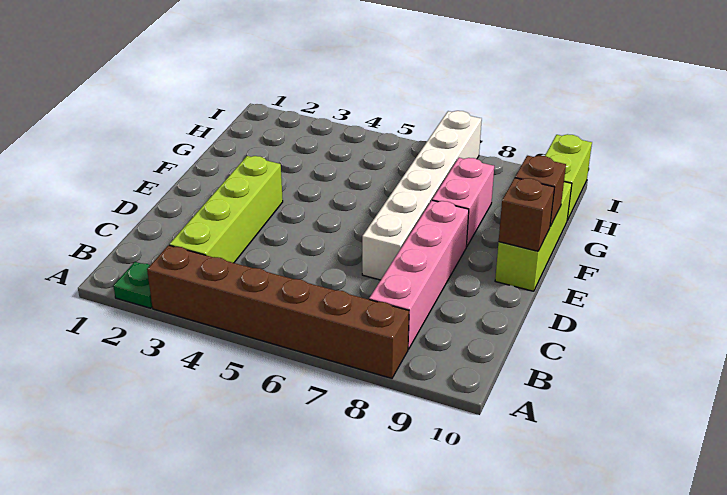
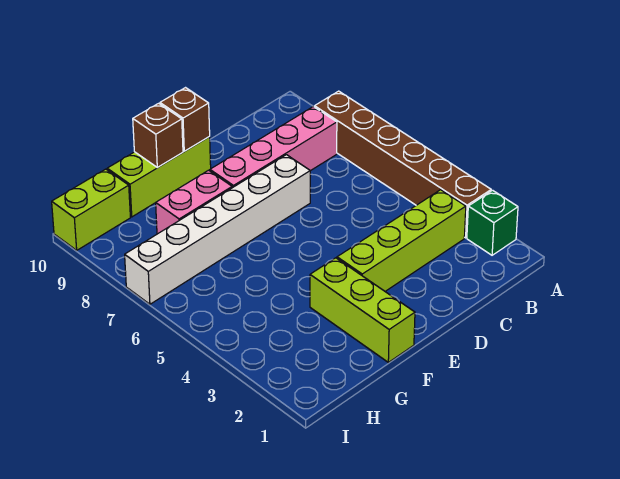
green plate A2 level 1 -> green brick A2 level 1
none -> lime brick F1:F3 level 1

